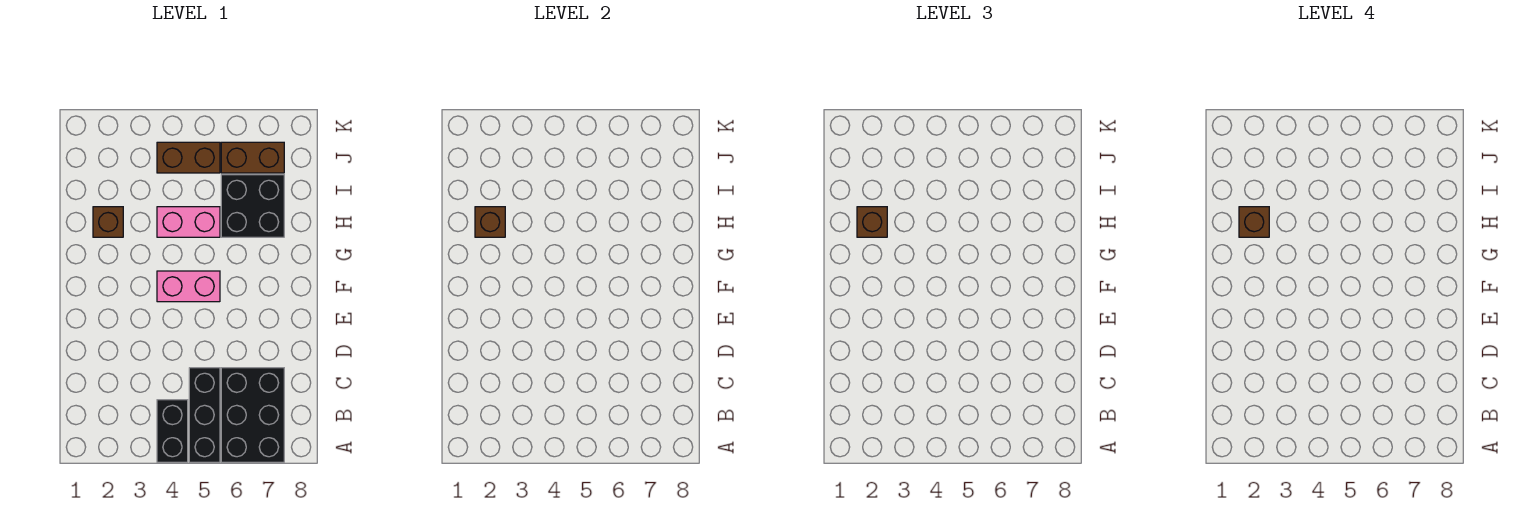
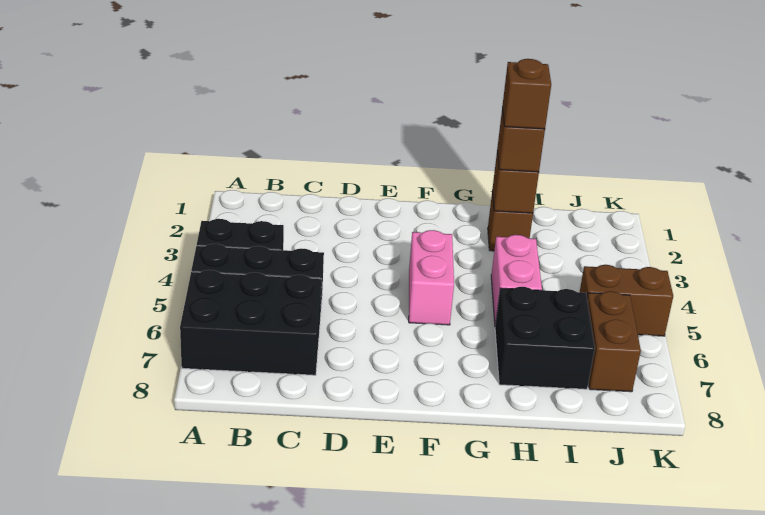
brown brick J4:J5 level 1 -> brown brick J5:K5 level 1

